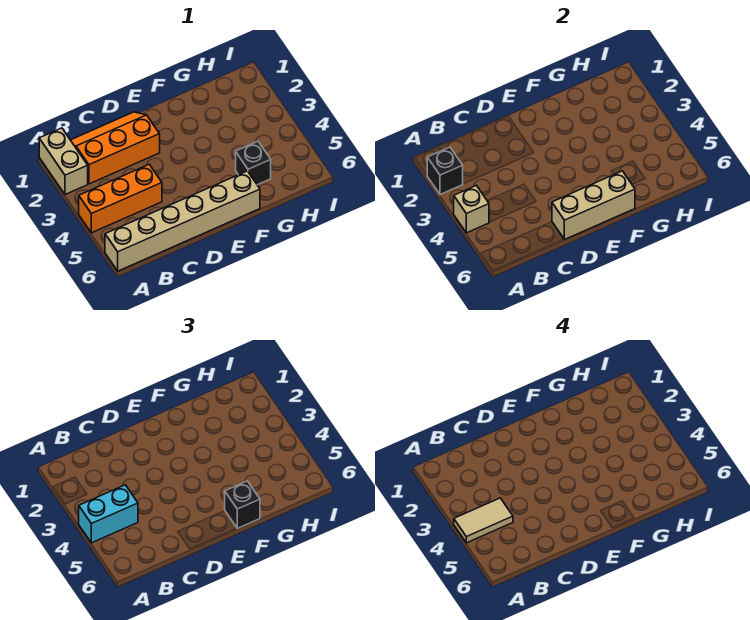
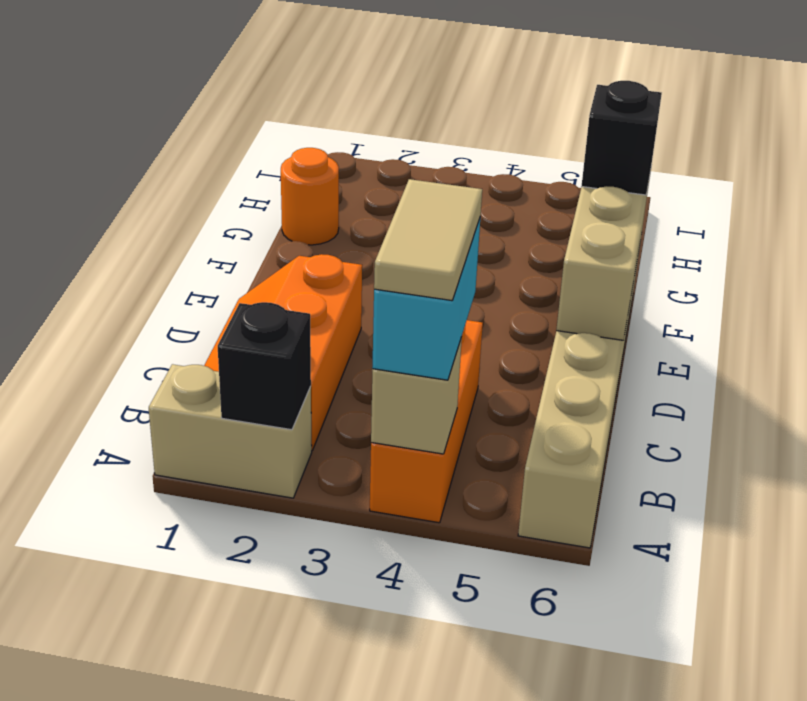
none -> orange round brick G1 level 1
black brick G5 level 1 -> none

